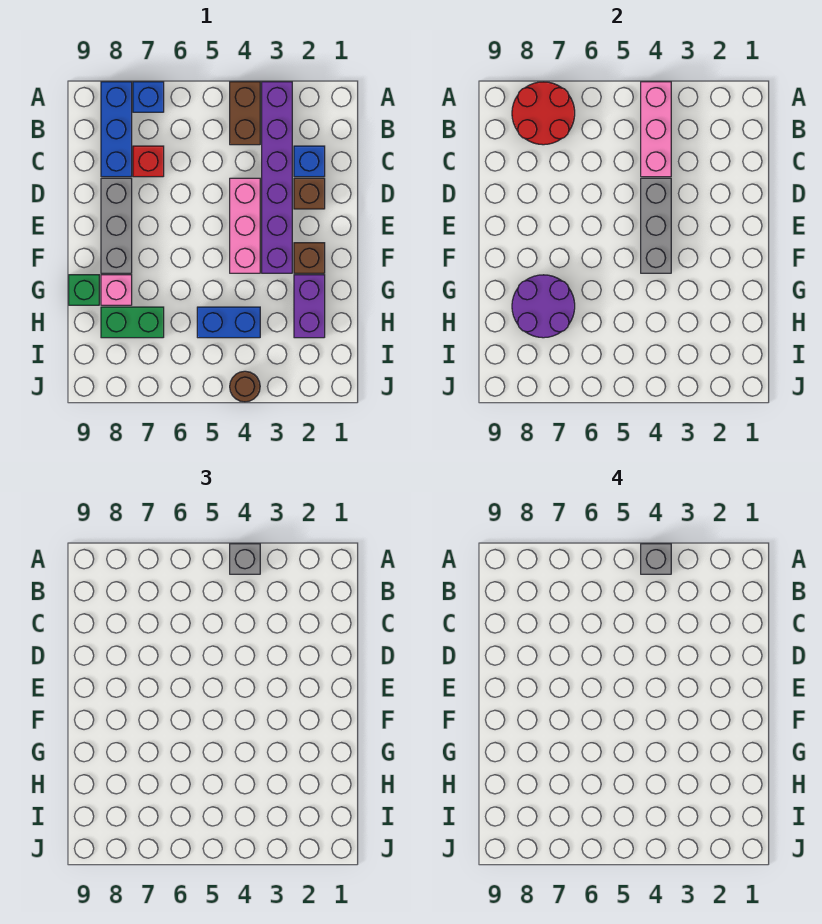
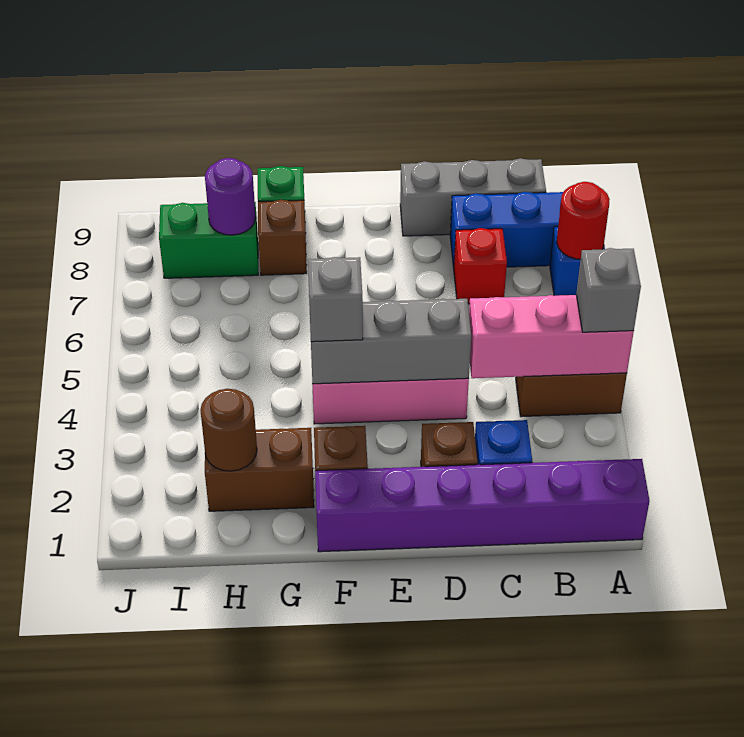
purple brick A3:F3 level 1 -> purple brick A1:F1 level 1
grey brick A4 level 4 -> grey brick F4 level 3
red round brick A7:B8 level 2 -> red round brick A7 level 2
grey brick D8:F8 level 1 -> grey brick B9:D9 level 1
purple brick G2:H2 level 1 -> brown brick G2:H2 level 1
purple round brick G7:H8 level 2 -> purple round brick H8 level 2
pink brick G8 level 1 -> brown brick G8 level 1
blue brick H4:H5 level 1 -> none
green brick H7:H8 level 1 -> green brick H8:I8 level 1
brown round brick J4 level 1 -> brown round brick H2 level 2

